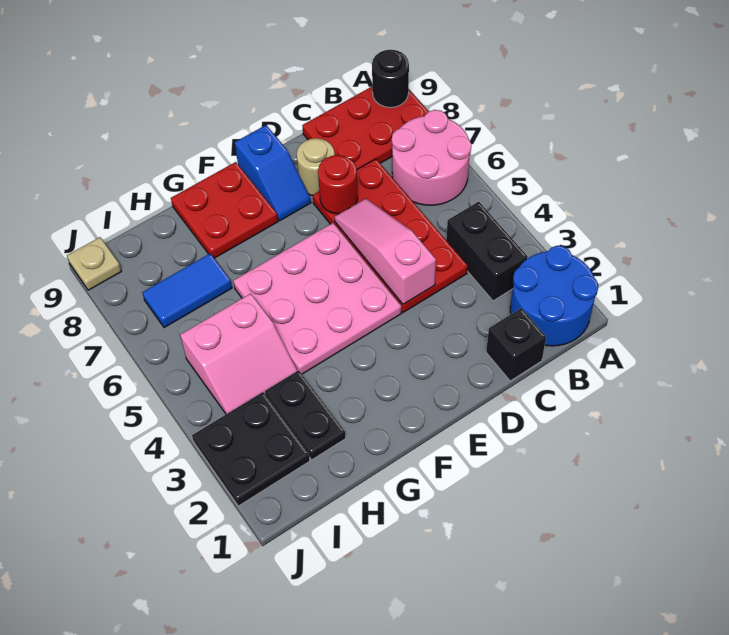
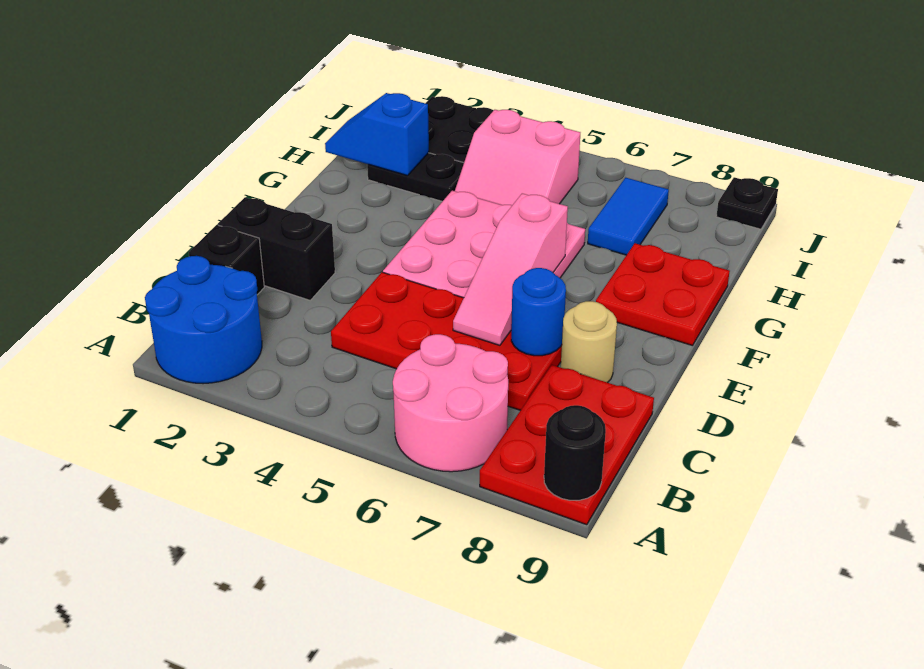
black brick B3:B4 level 1 -> black brick D1:D2 level 1
pink slope D4:D6 level 2 top 4 -> pink slope D6:F6 level 2 top F
red round brick D7 level 2 -> blue round brick D7 level 2
blue slope E8:E9 level 1 top 9 -> blue slope H1:H2 level 2 top 2
pink slope H4:I5 level 1 top 5 -> pink slope H4:I5 level 1 top I
tan plate J9 level 1 -> black plate J9 level 1

